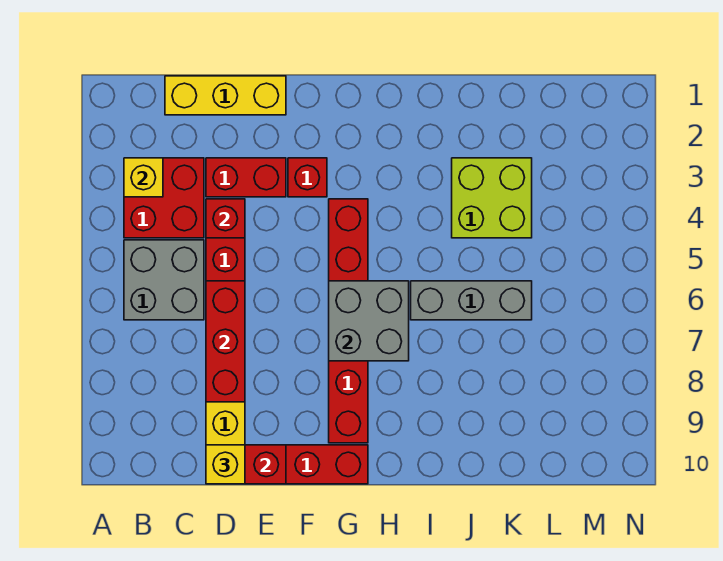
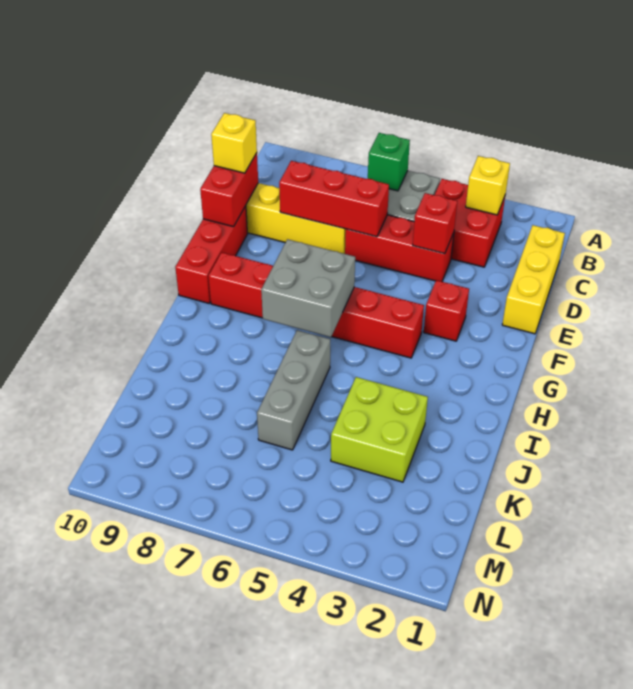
none -> green brick B6 level 2
red brick D3:E3 level 1 -> none

